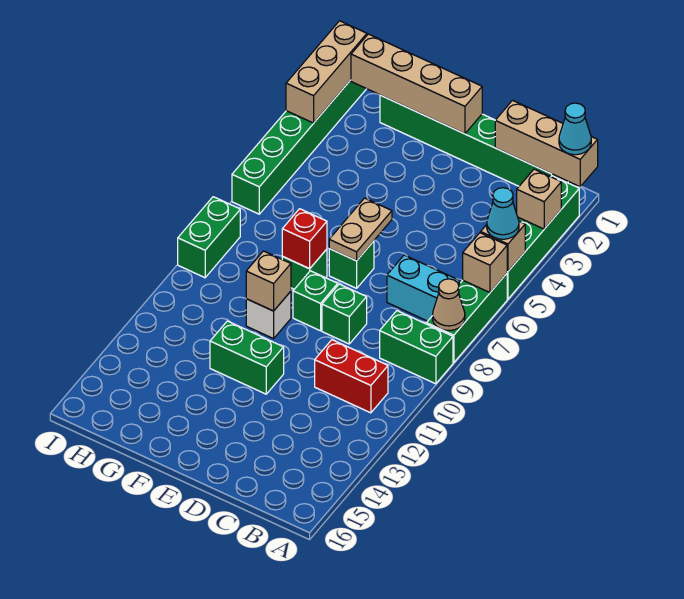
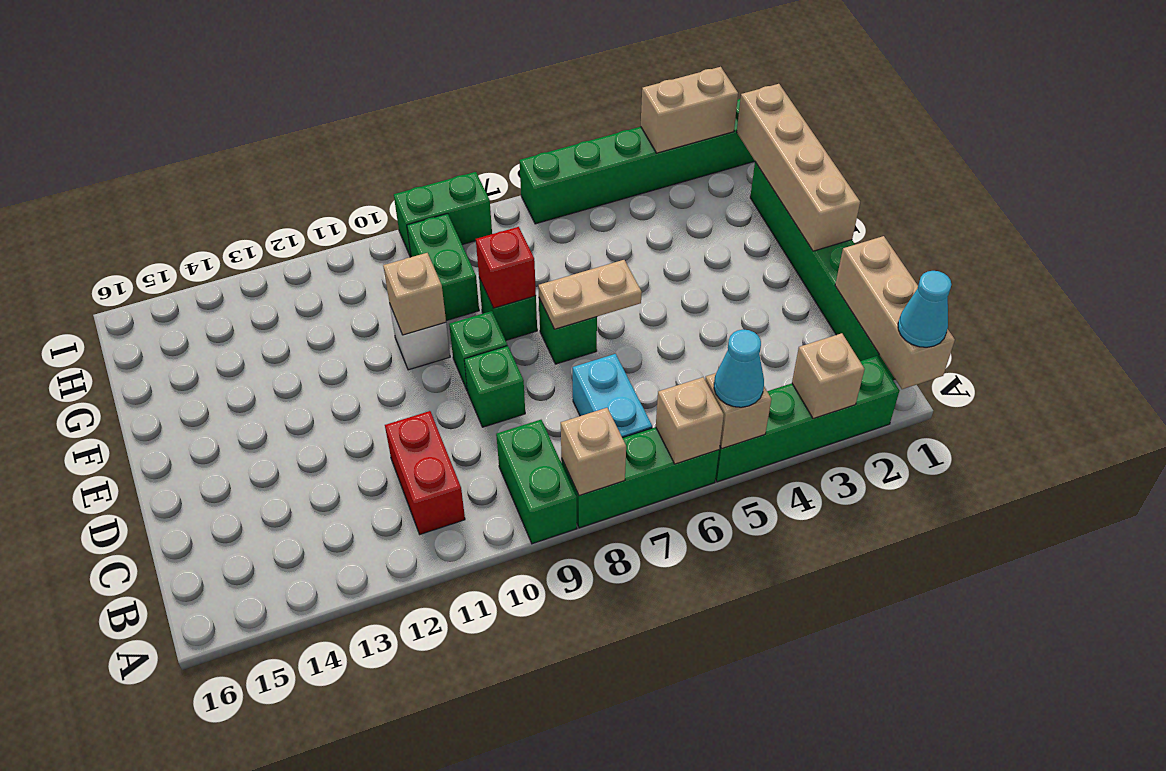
tan cone A8 level 2 -> tan brick A8 level 2
green brick E12:F12 level 1 -> green brick G9:H9 level 1
tan brick I1:I3 level 2 -> tan brick I2:I3 level 2

